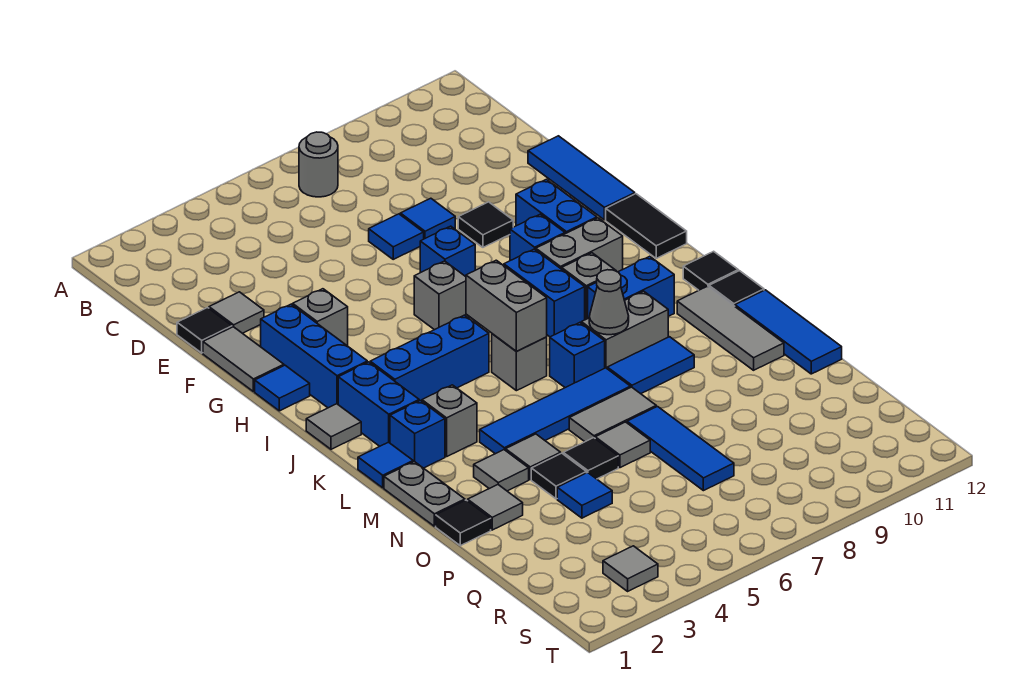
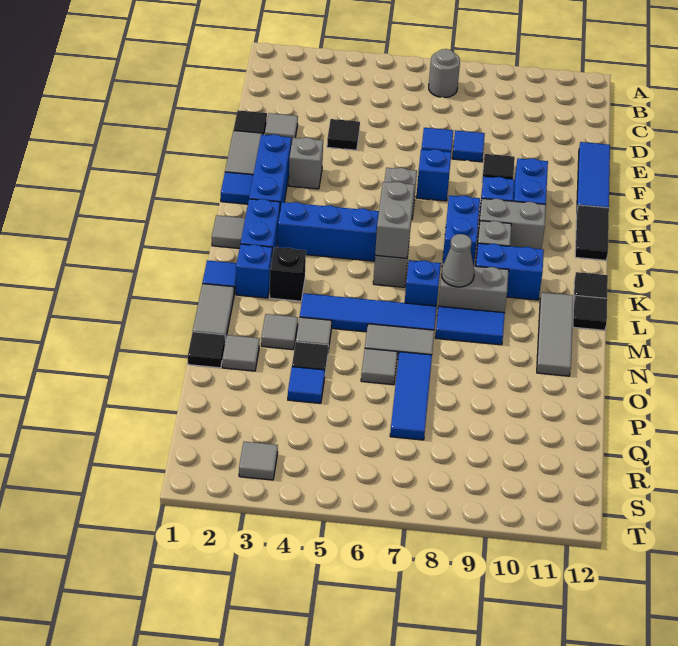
grey brick L3 level 1 -> black brick L3 level 1
grey plate M1:N1 level 1 -> grey tile M1:N1 level 1
blue tile M12:O12 level 1 -> none
black tile O5 level 1 -> black tile E4 level 1

